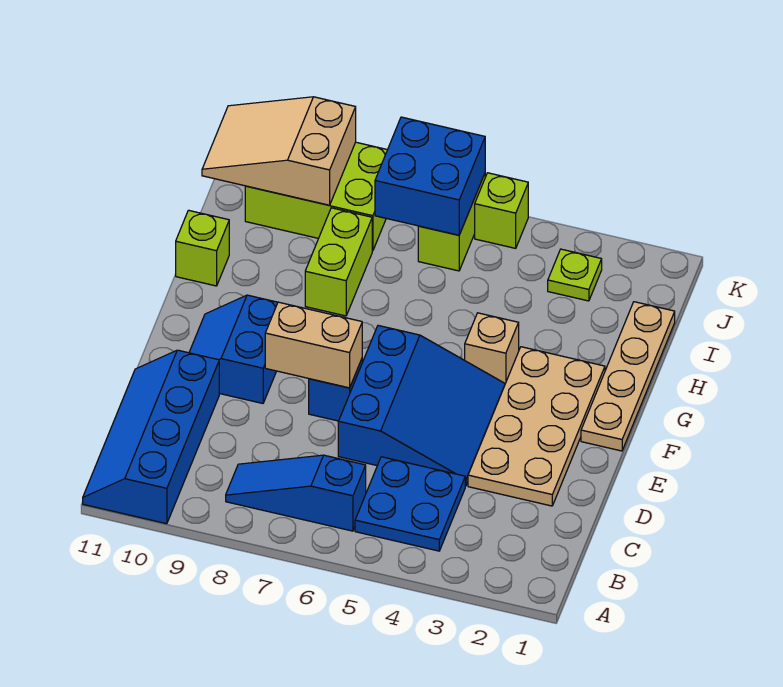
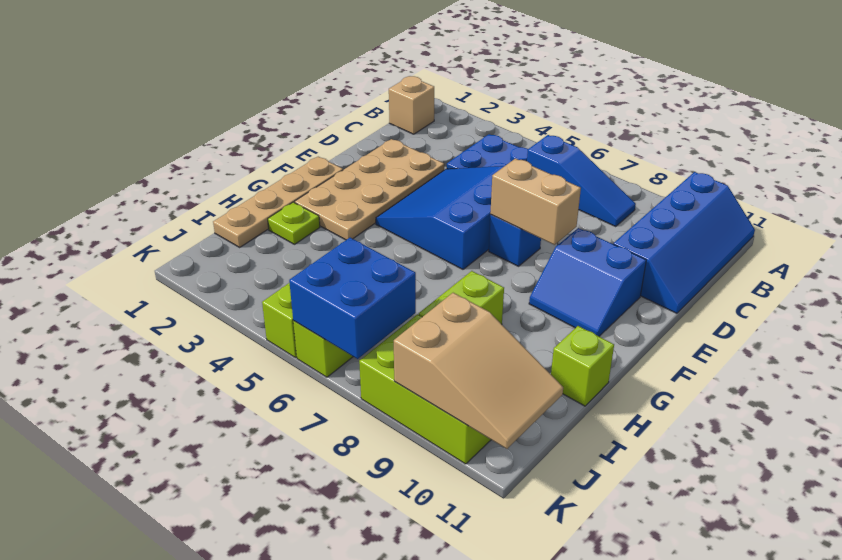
blue slope E9:F10 level 1 top 9 -> blue slope E9:F10 level 1 top E
tan brick G4 level 1 -> tan brick B1 level 1
lime plate J3 level 1 -> lime plate H2 level 1

